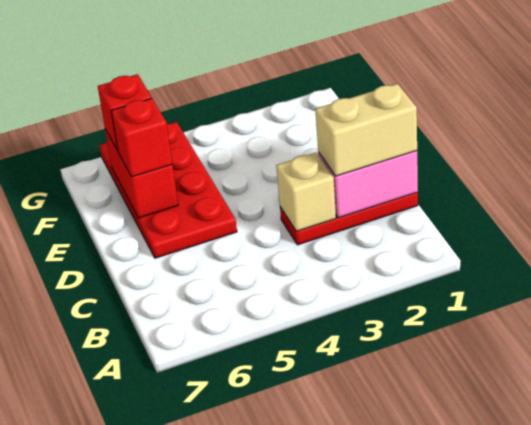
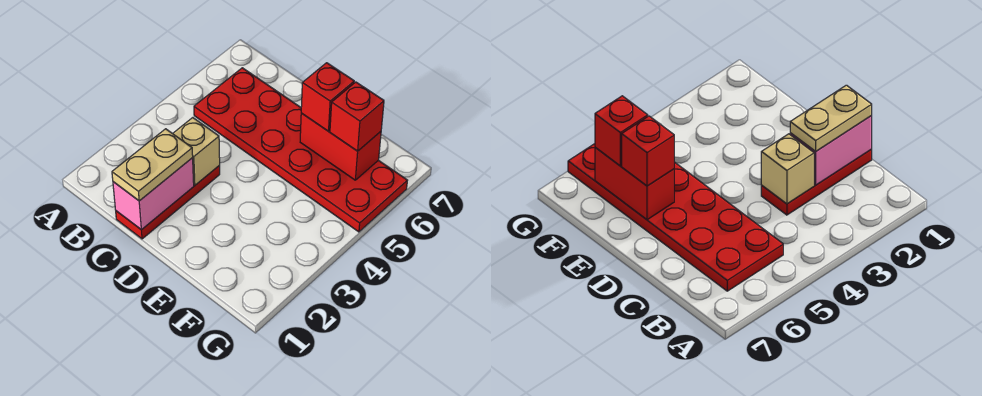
tan brick C1:C2 level 3 -> tan plate C1:C2 level 3
red plate D5:G6 level 1 -> red plate B5:G6 level 1

